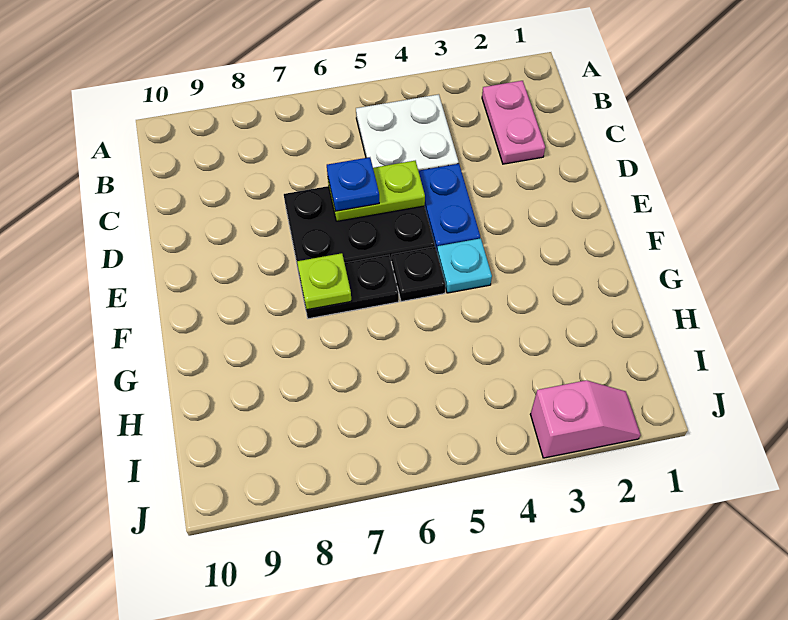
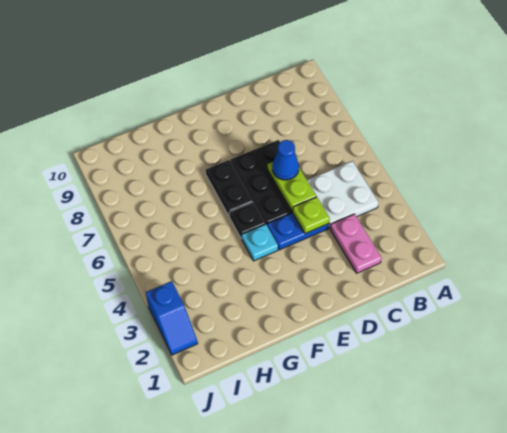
pink plate B2:C2 level 1 -> pink plate C2:C3 level 1
blue plate D6 level 3 -> blue cone D6 level 3
lime plate F7 level 2 -> lime plate D4 level 2
pink slope J2:J3 level 1 top 3 -> blue slope J2:J3 level 1 top 3

